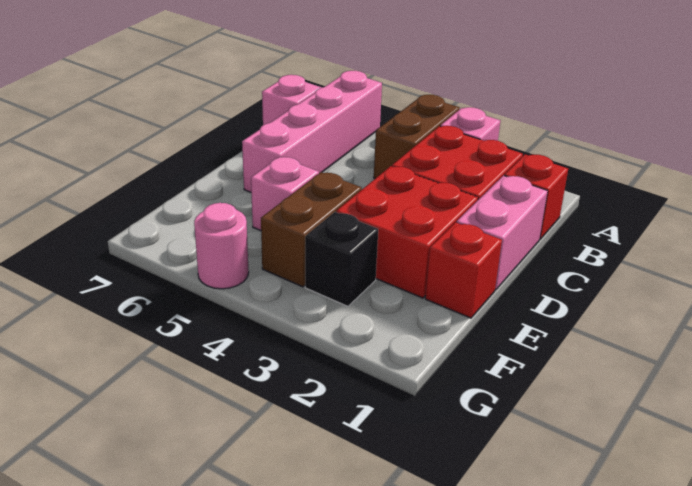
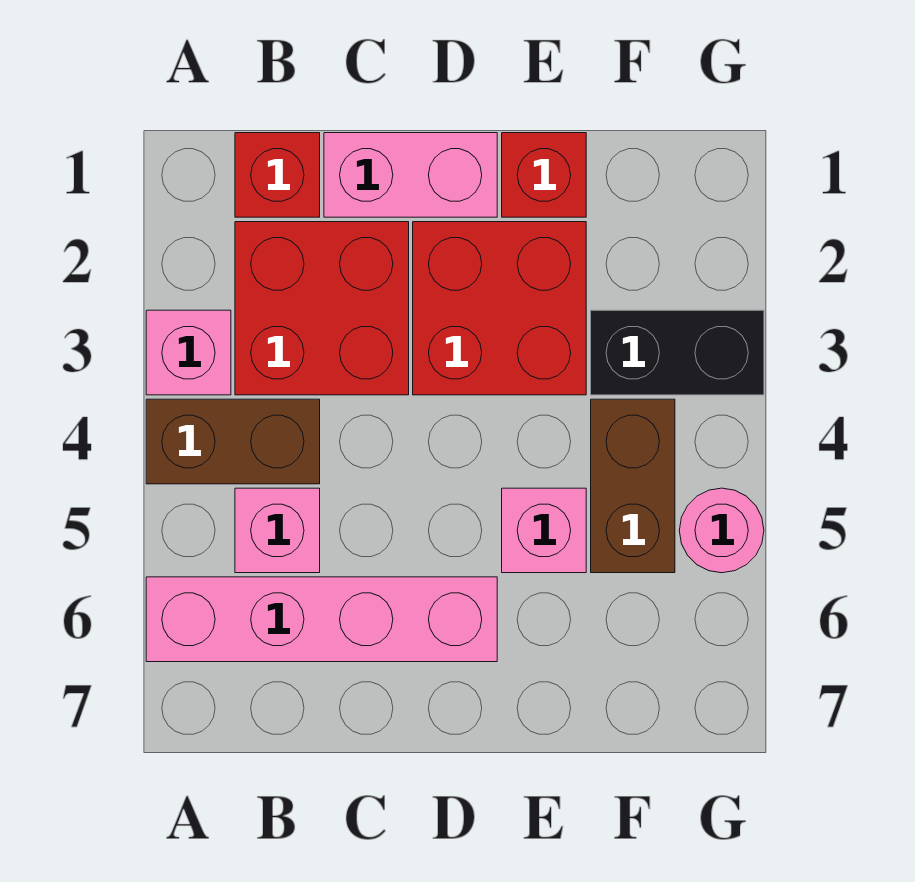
pink brick B7 level 1 -> pink brick B5 level 1
brown brick E4:F4 level 1 -> brown brick F4:F5 level 1
black brick F3 level 1 -> black brick F3:G3 level 1

